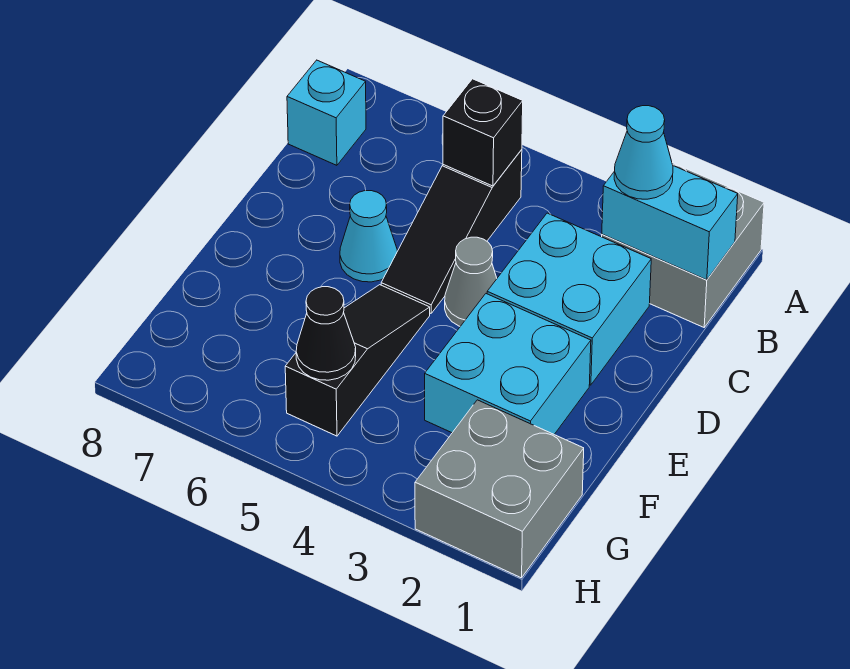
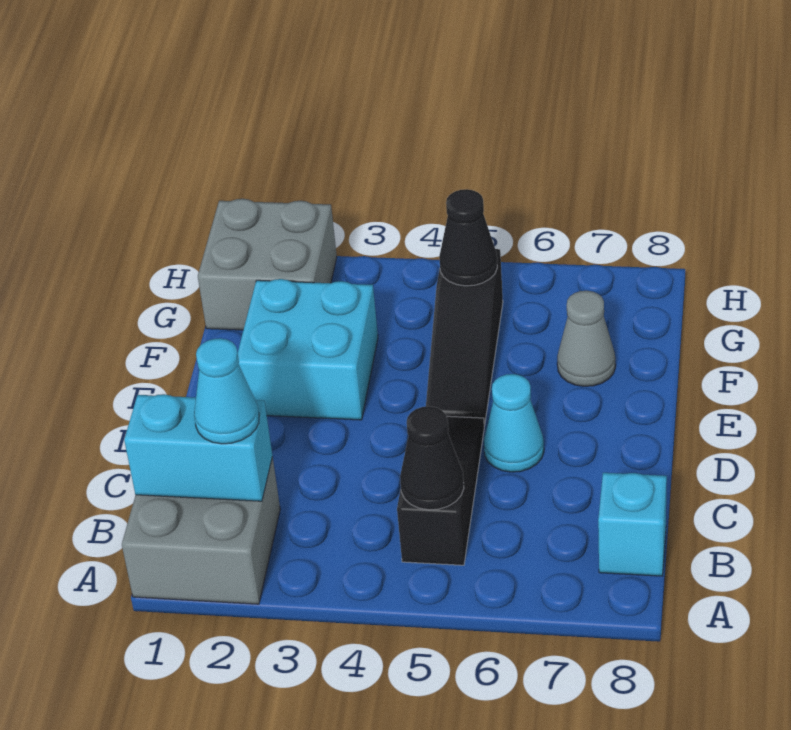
black brick B5 level 2 -> black cone B5 level 2
cyan brick C2:D3 level 1 -> none
grey cone D4 level 1 -> grey cone F7 level 1

